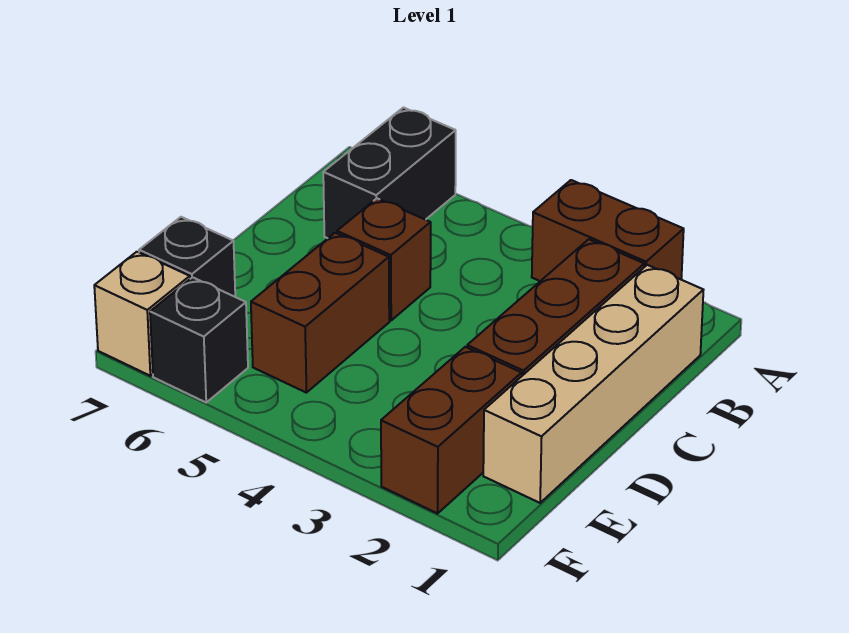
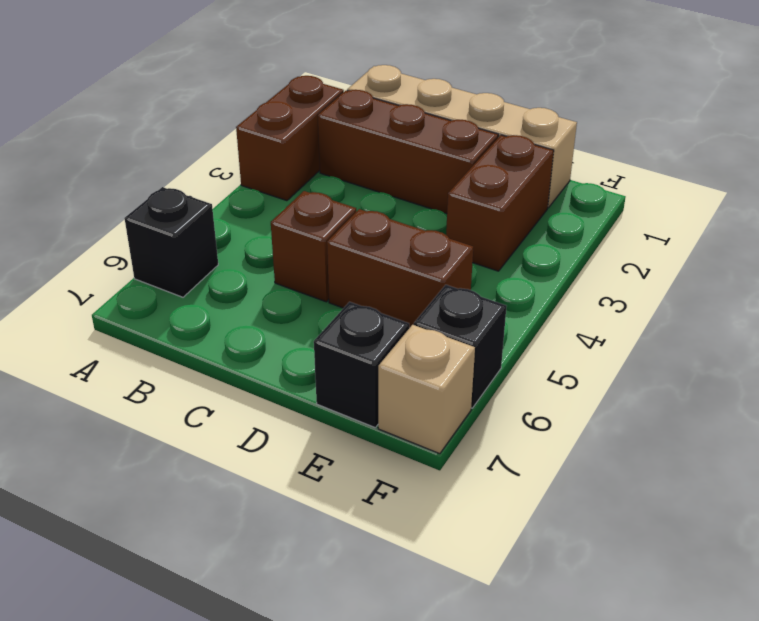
black brick A6:B6 level 1 -> black brick A6 level 1
brown brick E2:F2 level 1 -> brown brick E2:E3 level 1

